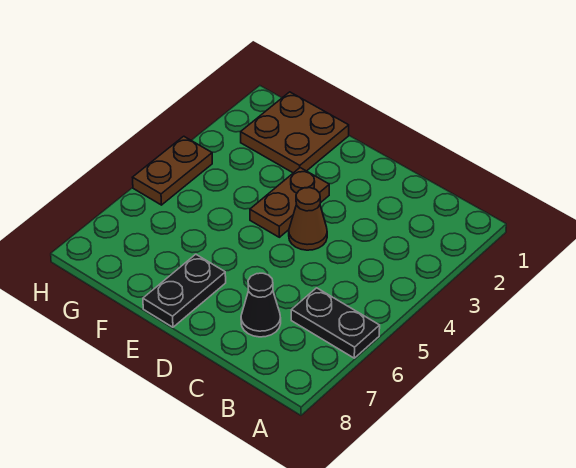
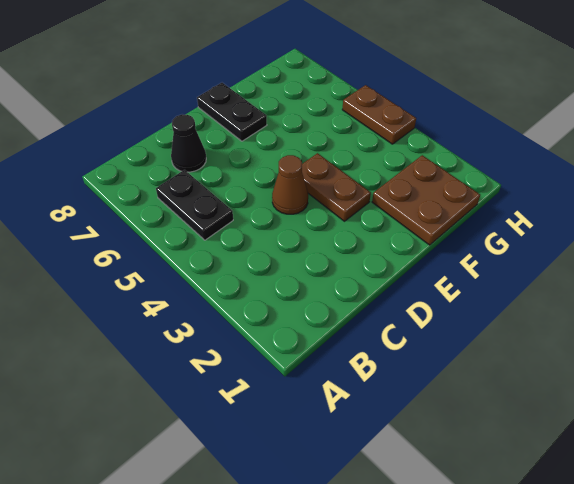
black plate A6:B6 level 1 -> black plate B5:B6 level 1

